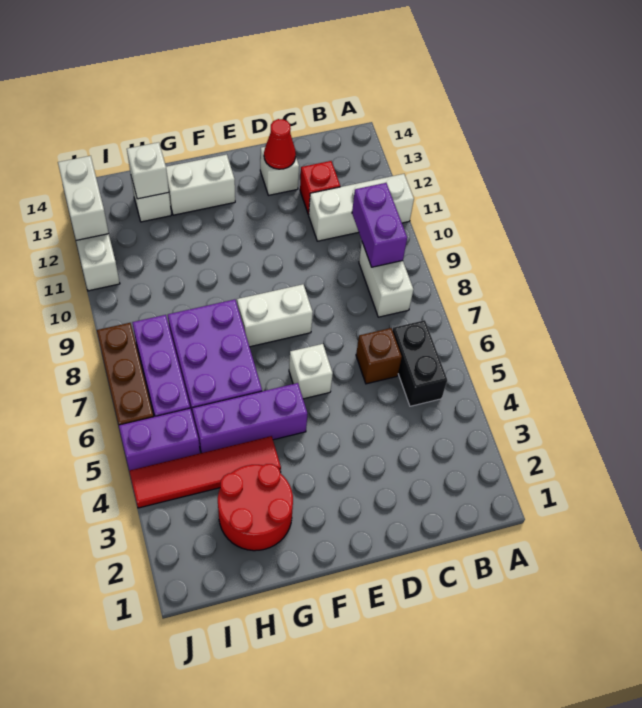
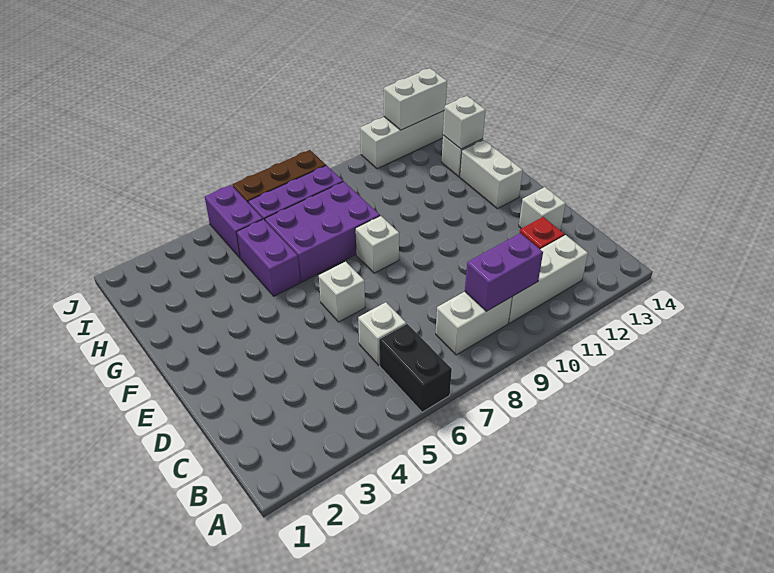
white brick A11:C11 level 1 -> white brick B10:B12 level 1
black brick B5:B6 level 1 -> black brick A6:B6 level 1
brown brick C6 level 1 -> white brick C6 level 1
red cone D13 level 2 -> none
white brick E8:F8 level 1 -> white brick F8 level 1
purple brick F5:H5 level 1 -> purple brick G5:H5 level 1
red round brick G2:H3 level 1 -> none
red tile G4:J4 level 1 -> none

